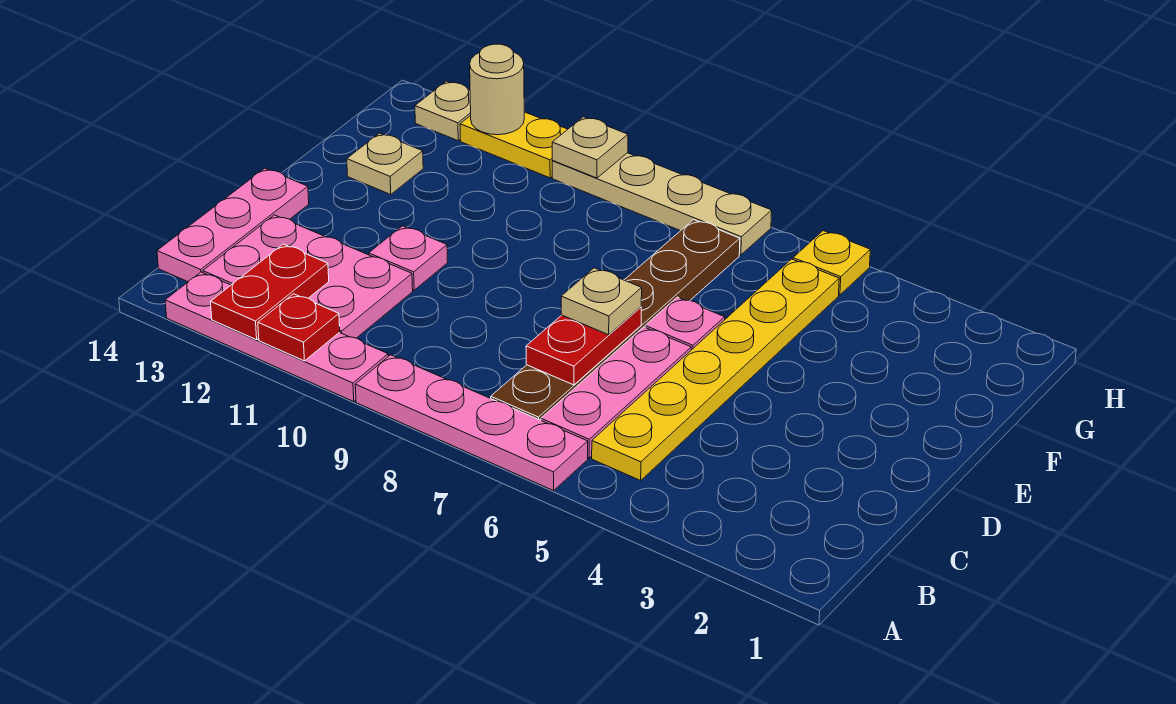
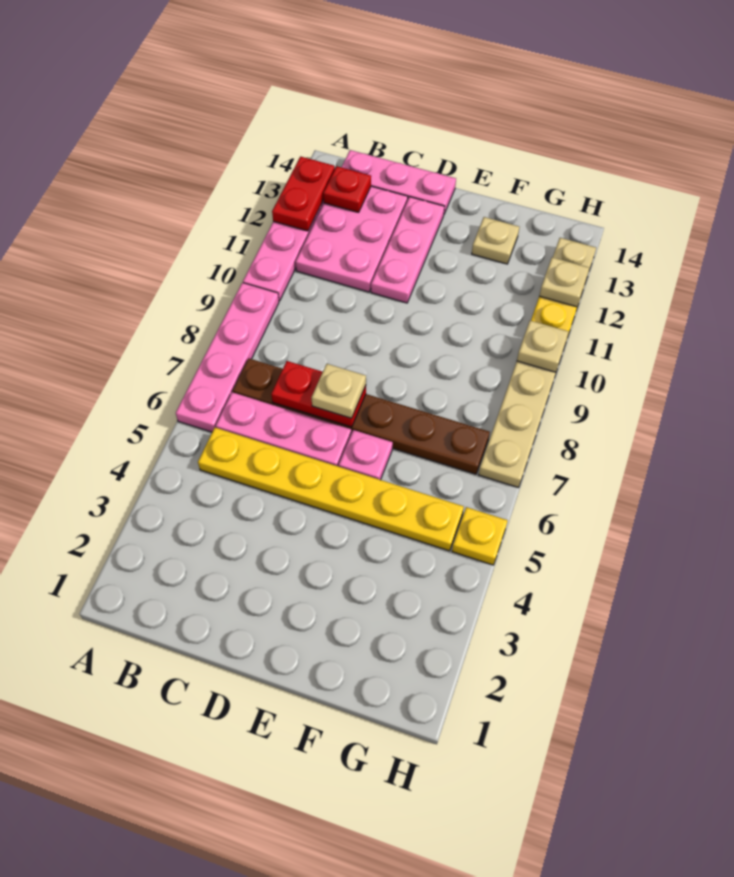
red plate A11 level 2 -> red plate B13 level 2
red plate A12:B12 level 2 -> red plate A12:A13 level 2
pink plate D11 level 1 -> pink plate D11:D13 level 1
tan round brick H12 level 2 -> tan plate H12 level 2

